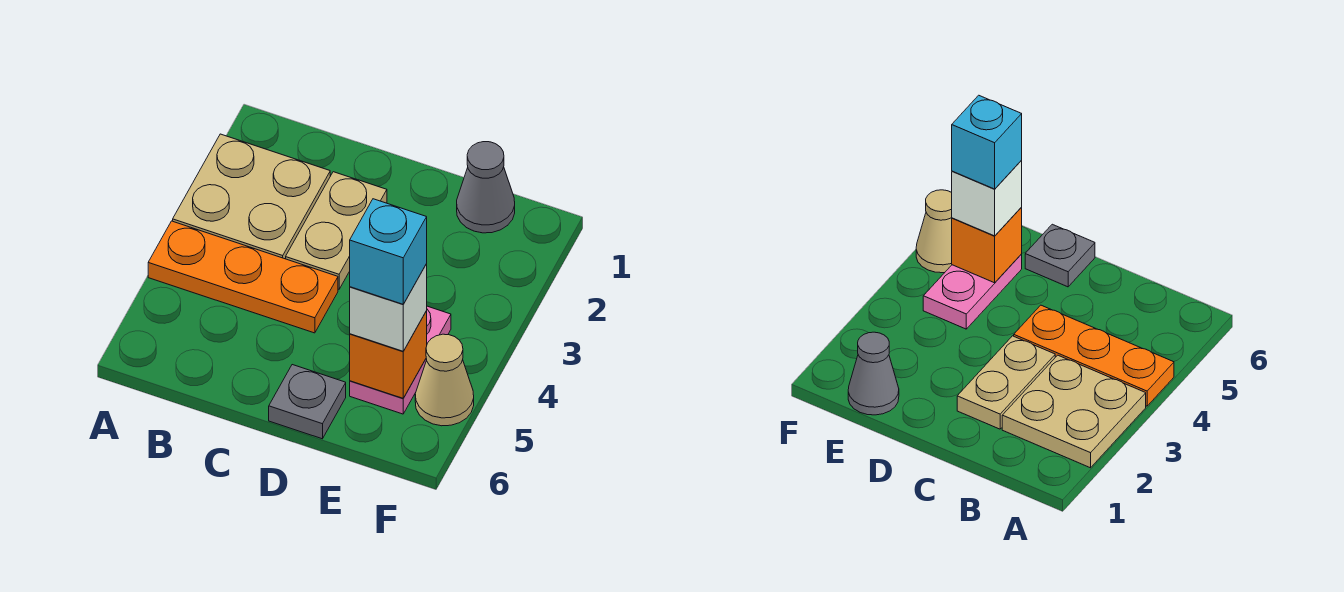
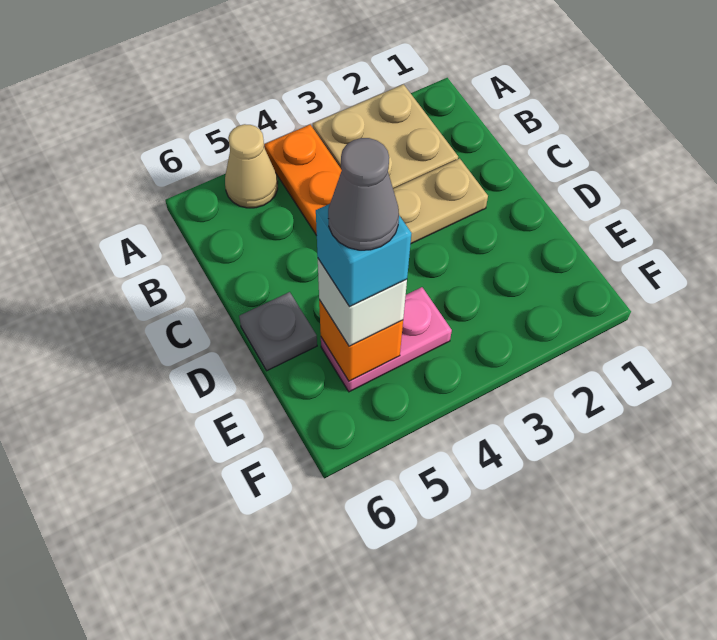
grey cone E1 level 1 -> grey cone E5 level 5
tan cone F5 level 1 -> tan cone A5 level 1

